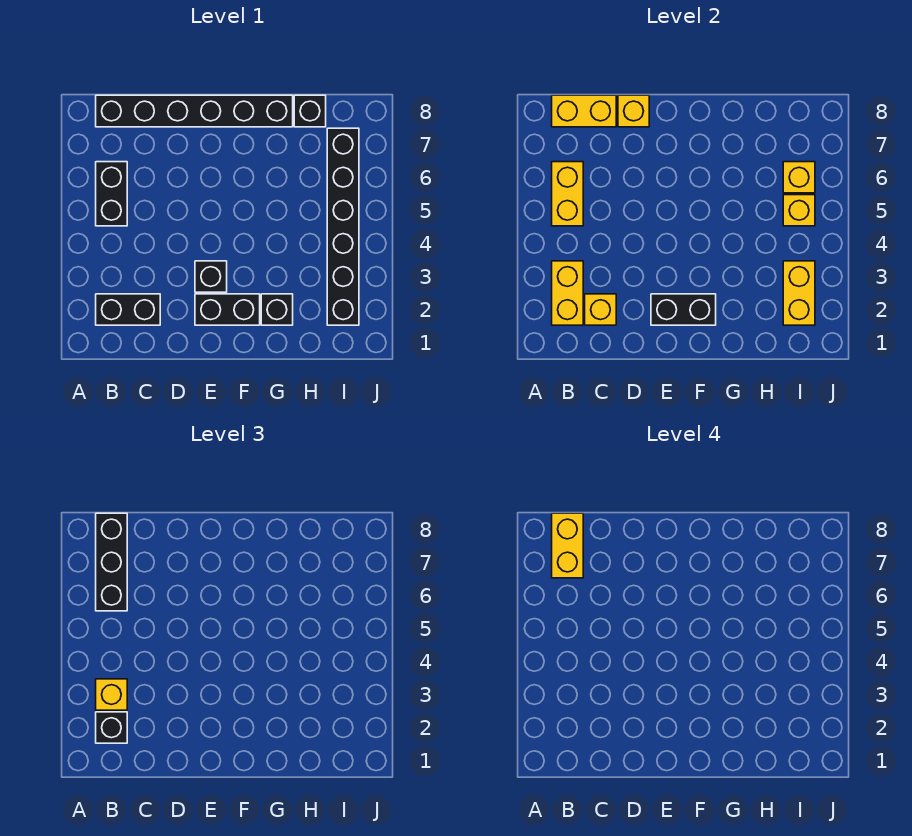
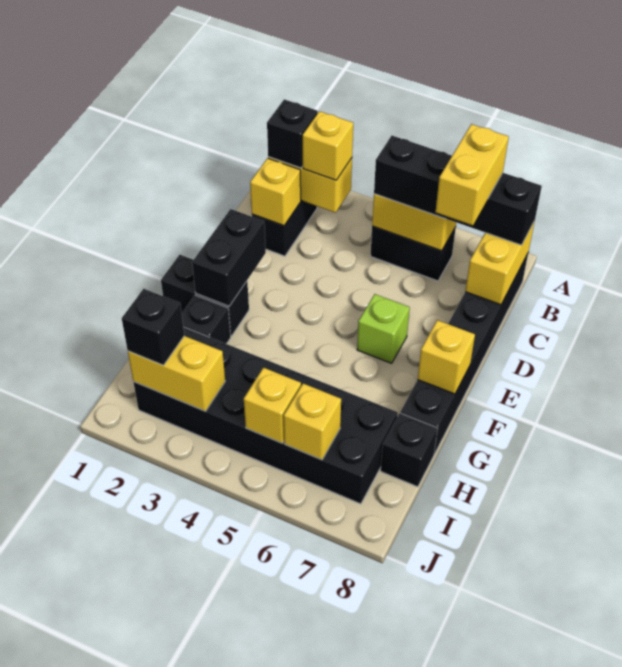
black brick B6:B8 level 3 -> black brick B5:B8 level 3
yellow brick B7:B8 level 4 -> yellow brick B7:C7 level 4
yellow brick D8 level 2 -> yellow brick F8 level 2
black brick E2:F2 level 1 -> black brick F1:F2 level 1
black brick E3 level 1 -> black brick I2 level 3
none -> lime brick E6 level 1
black brick I2:I7 level 1 -> black brick H2:I7 level 1

